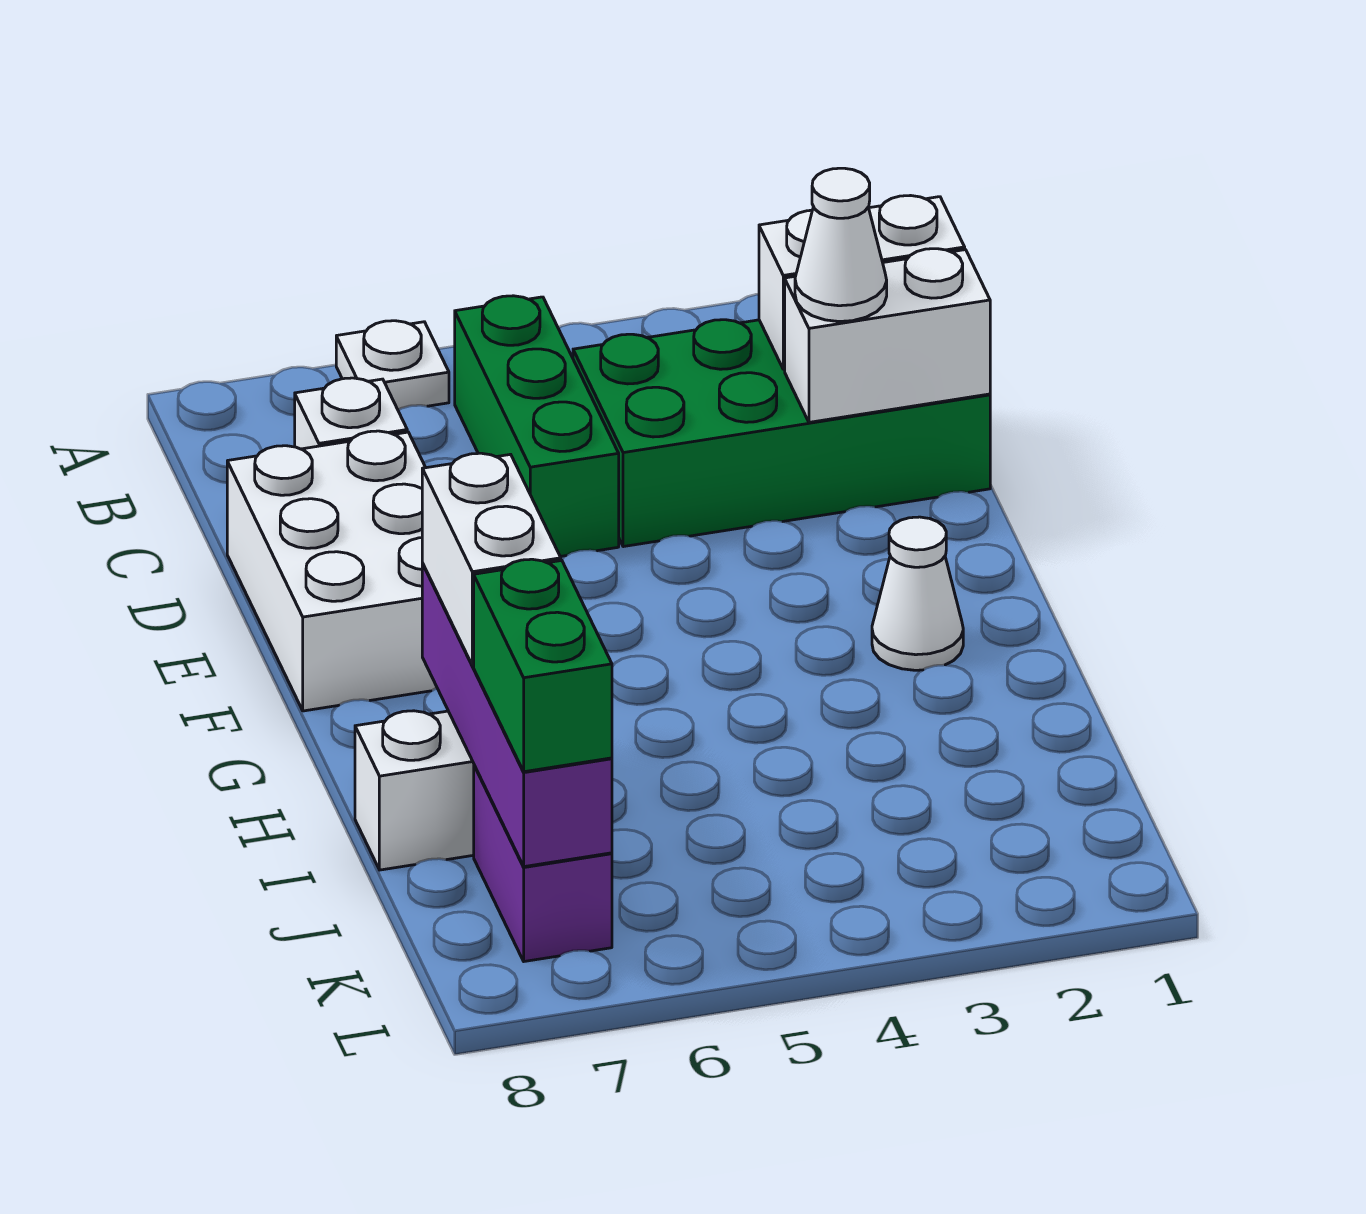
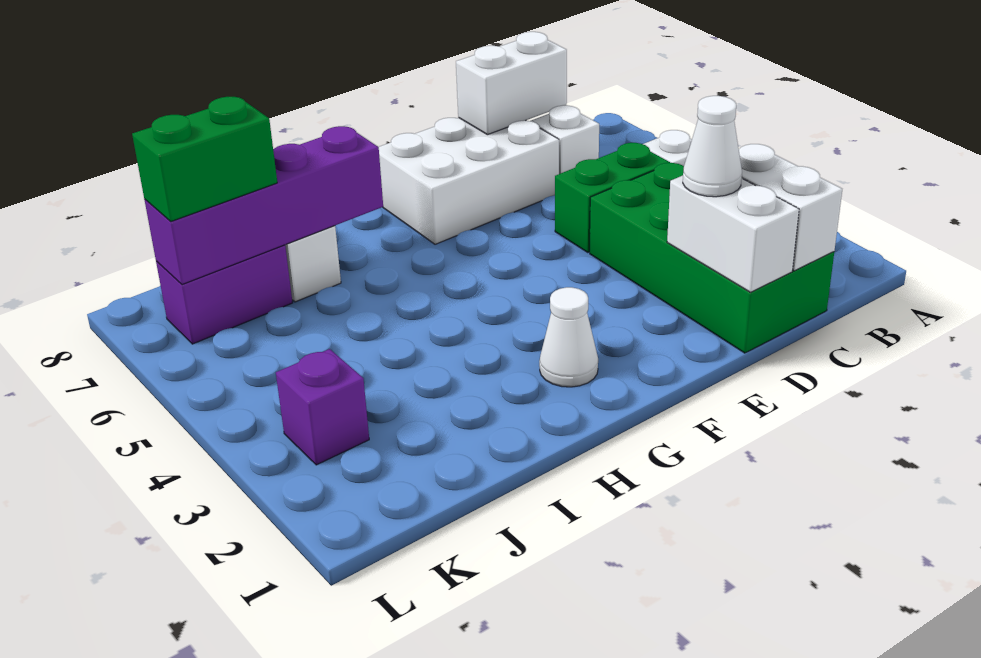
green brick B5:D5 level 1 -> green brick C5:D5 level 1
white brick H7:I7 level 3 -> white brick C8:D8 level 2
none -> purple brick K3 level 1

